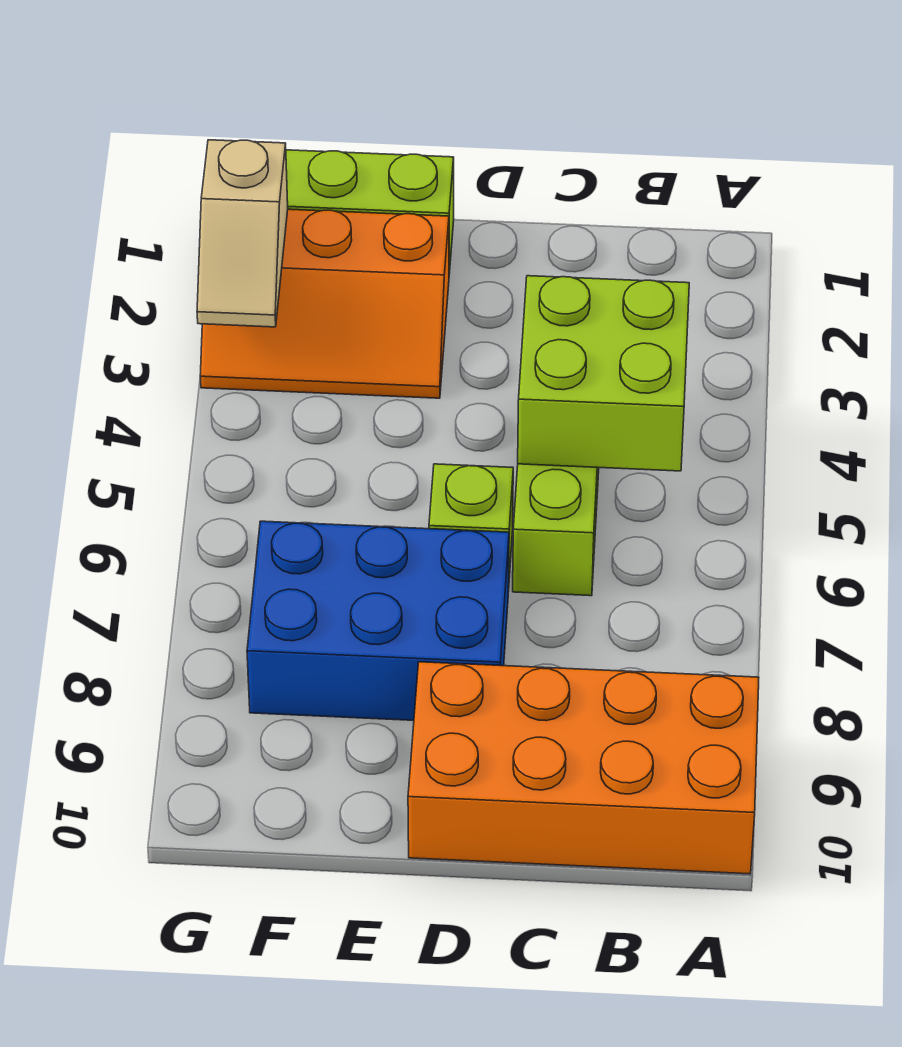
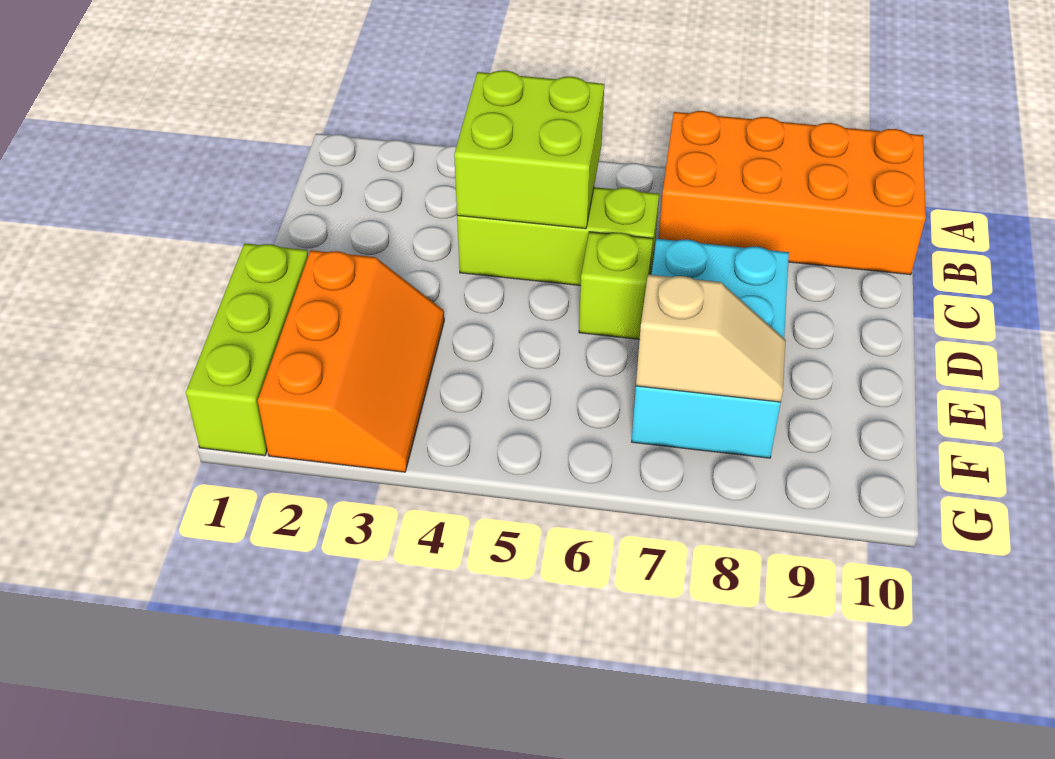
orange brick A9:D10 level 1 -> orange brick A7:B10 level 1
blue brick D7:F8 level 1 -> cyan brick D7:F8 level 1
tan slope G2:G3 level 2 top 2 -> tan slope F7:F8 level 2 top 7

